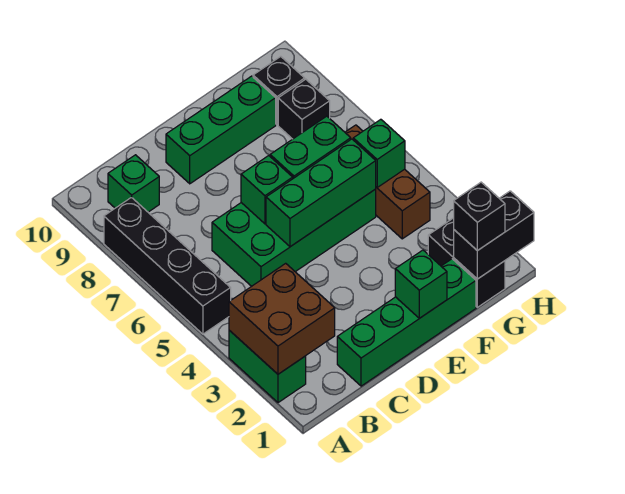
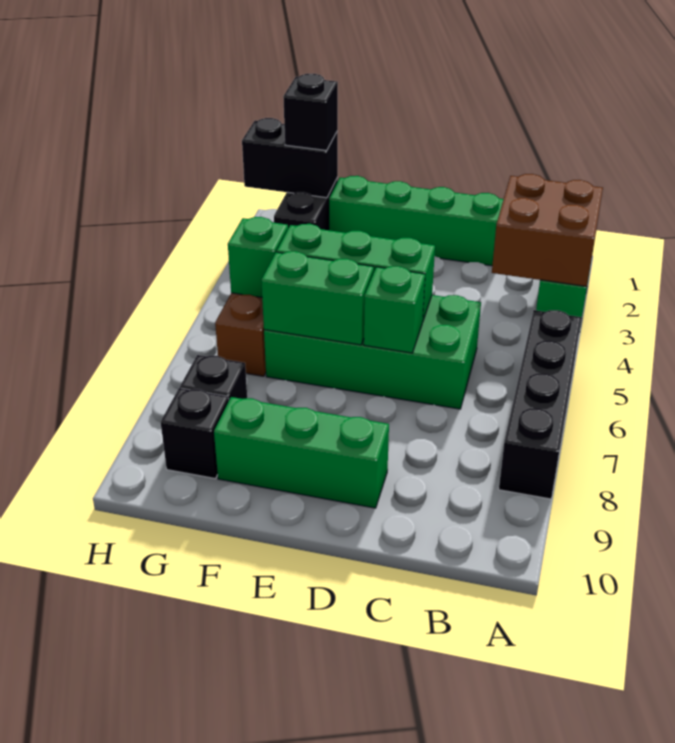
green brick B9 level 1 -> none
green brick E1 level 2 -> none

